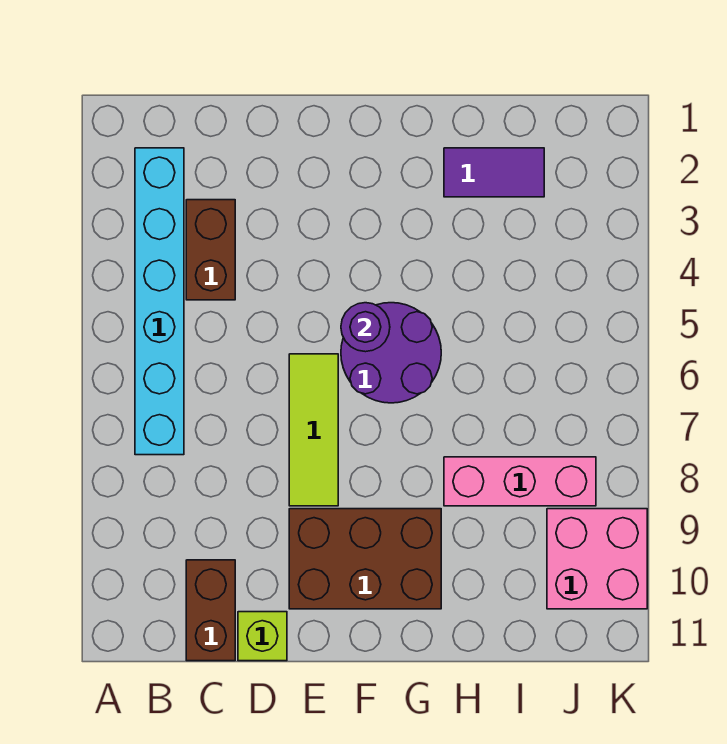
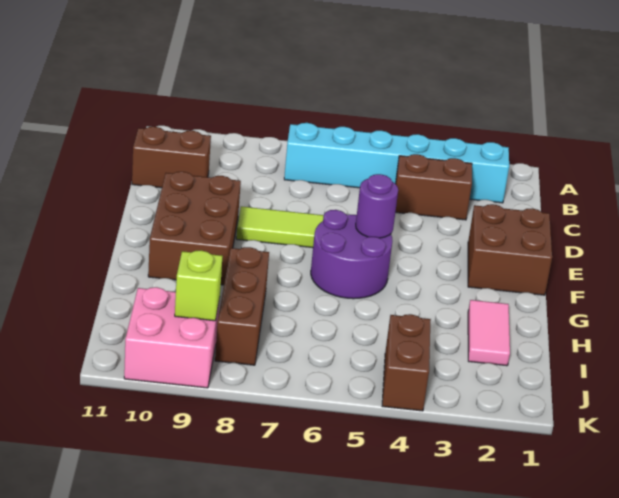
lime brick D11 level 1 -> lime brick J9 level 2
none -> brown brick E1:F2 level 1
purple tile H2:I2 level 1 -> pink tile H2:I2 level 1
pink brick H8:J8 level 1 -> brown brick H8:J8 level 1
none -> brown brick J4:K4 level 1

